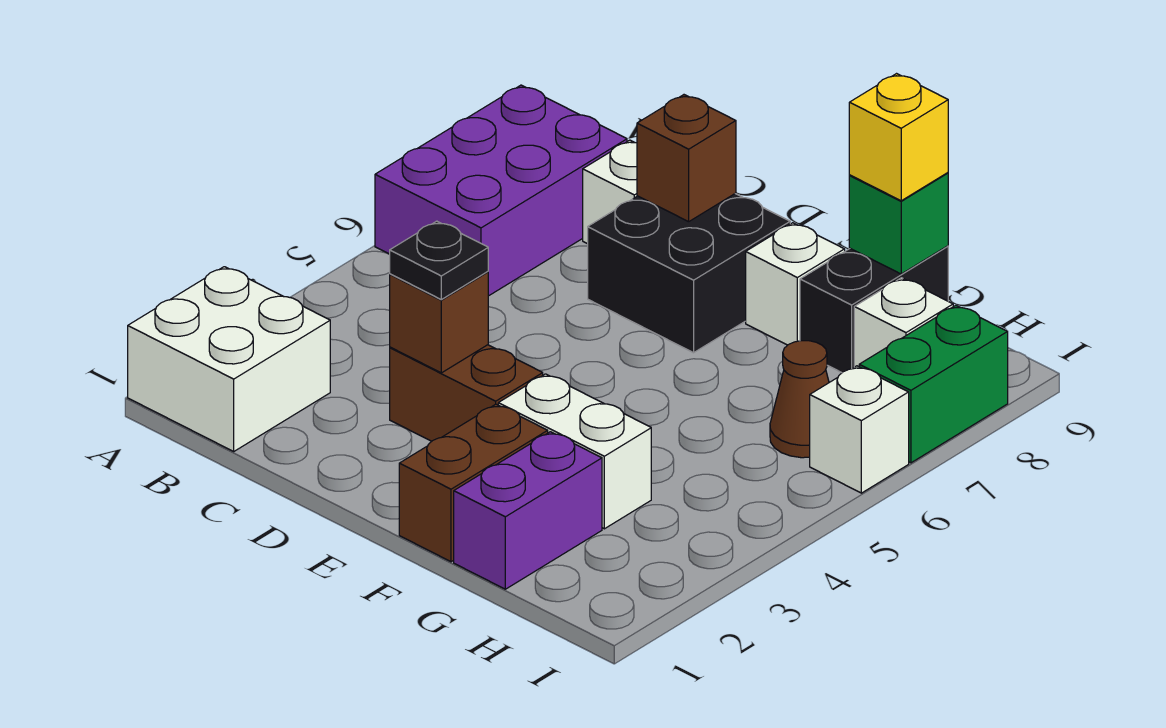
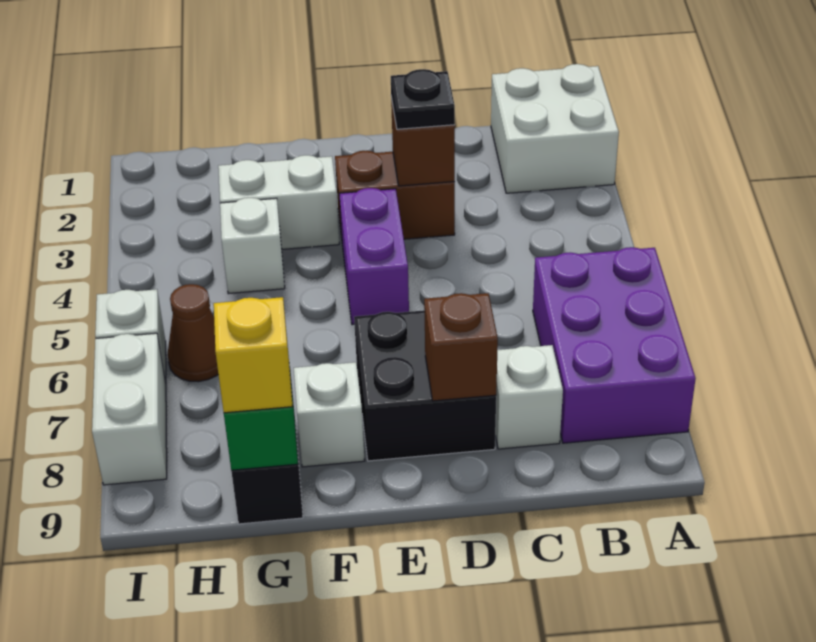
brown brick F1:F2 level 1 -> none
purple brick G1:G2 level 1 -> purple brick E4:E5 level 1
white brick H8 level 1 -> white brick G4 level 1
green brick I7:I8 level 1 -> white brick I7:I8 level 1

